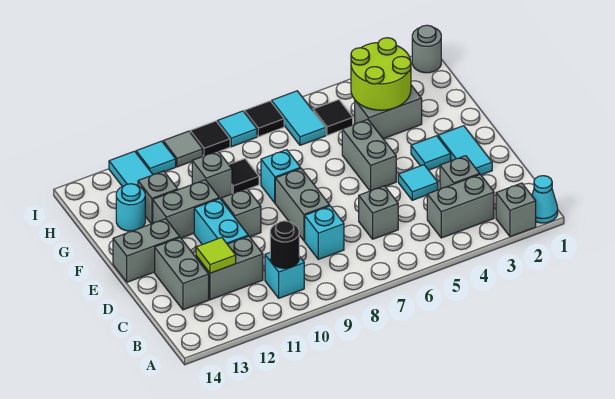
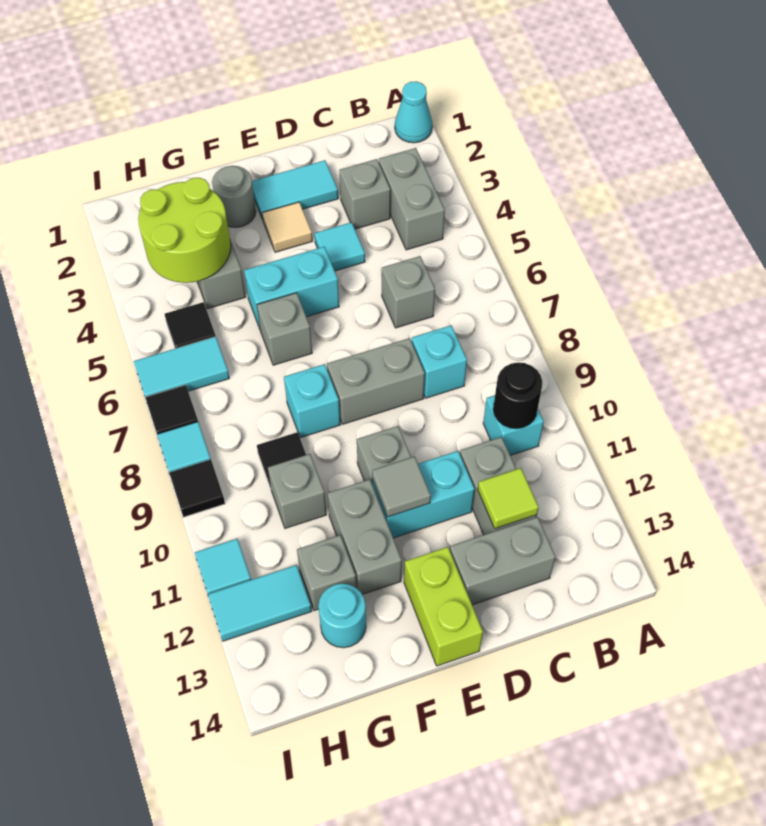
grey brick A2 level 1 -> grey brick F6 level 1
cyan tile E3 level 1 -> tan tile E3 level 1
grey brick E5:F5 level 1 -> cyan brick E5:F5 level 1
grey brick E13:E14 level 1 -> lime brick E13:E14 level 1
grey round brick I1 level 1 -> grey round brick F2 level 1
grey tile I10 level 1 -> grey tile E11 level 2

